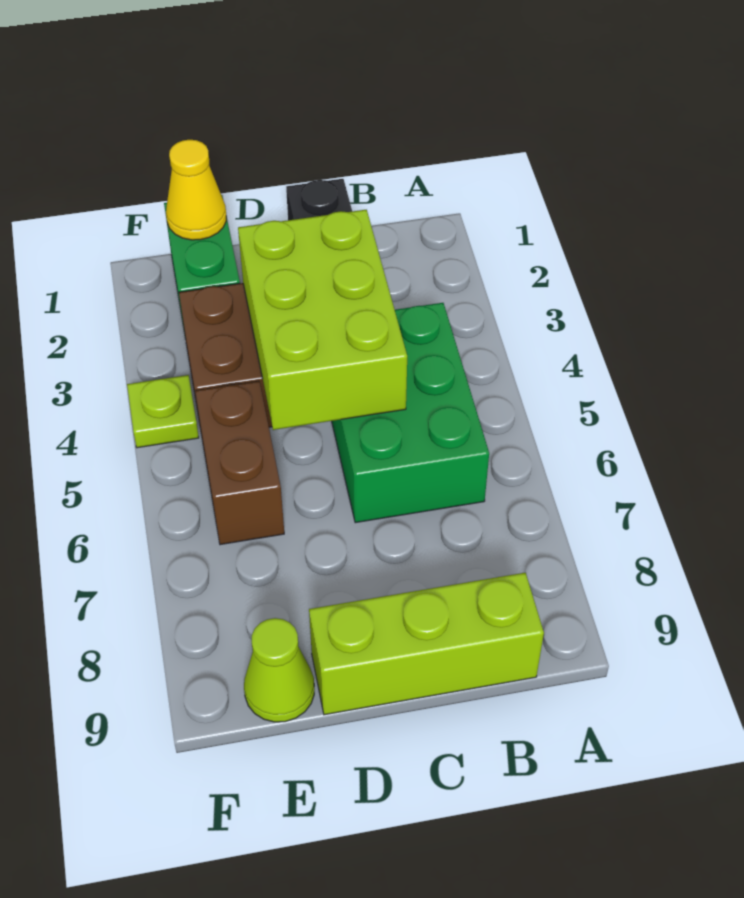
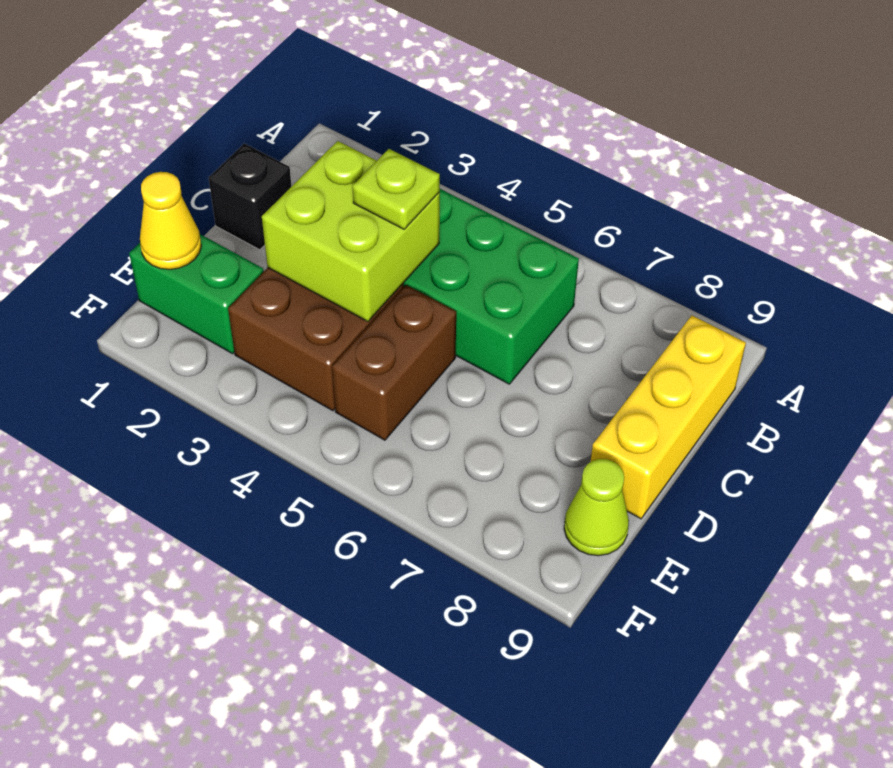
lime brick B9:D9 level 1 -> yellow brick B9:D9 level 1
lime brick C3:D5 level 2 -> lime brick C3:D4 level 2
brown brick E5:E6 level 1 -> brown brick D5:E5 level 1
lime plate F4 level 1 -> lime plate C4 level 3

